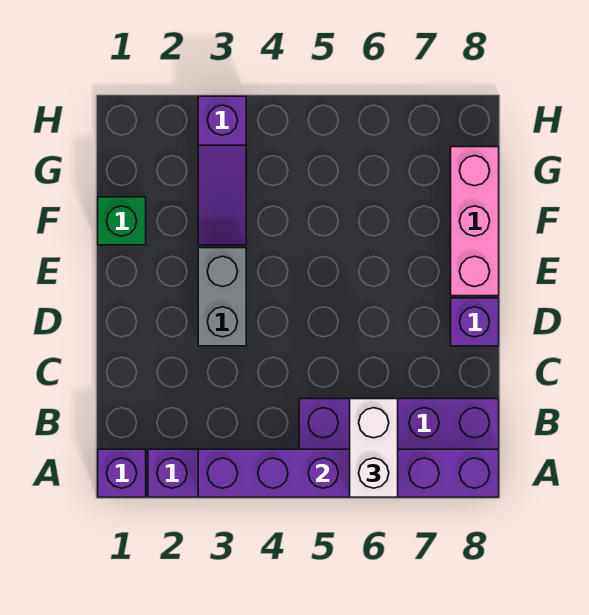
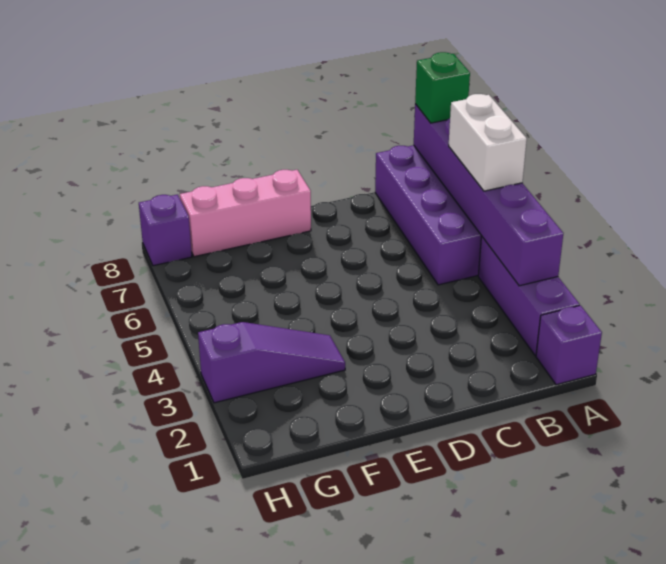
white brick A6:B6 level 3 -> white brick A5:A6 level 3
grey brick D3:E3 level 1 -> none
purple brick D8 level 1 -> purple brick H8 level 1
green brick F1 level 1 -> green brick A8 level 3

